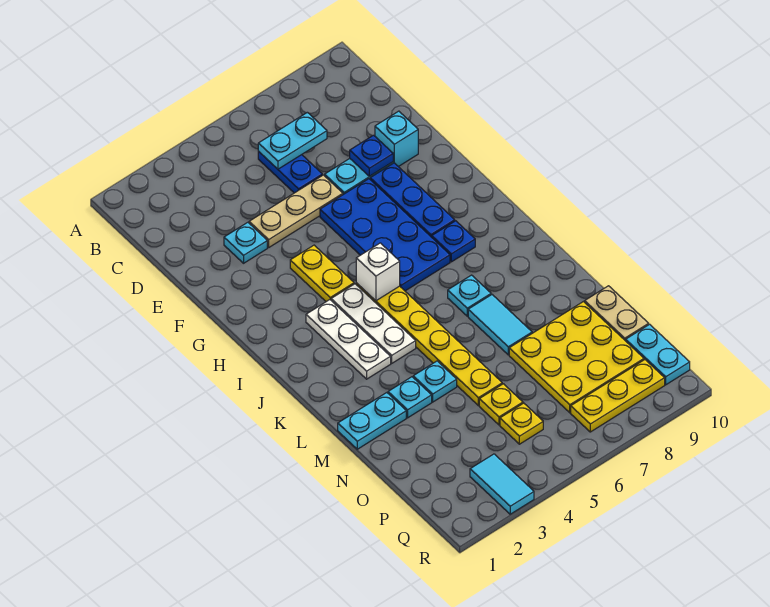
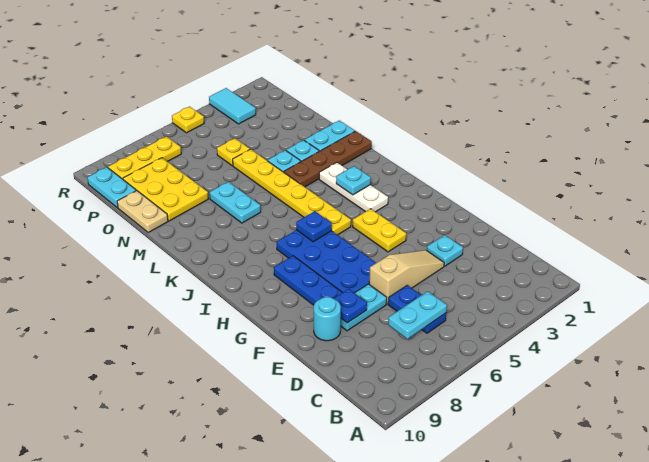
tan plate E4:E6 level 1 -> tan slope E4:E6 level 1 top 6
cyan brick E9 level 1 -> cyan round brick E9 level 1
white plate I4:K4 level 1 -> none
white brick I5 level 2 -> none
blue plate I8 level 1 -> blue plate I6 level 2
cyan plate K7 level 1 -> cyan plate J3 level 2
none -> brown plate L1:L4 level 1
cyan tile L7:M7 level 1 -> cyan plate L7:M7 level 1
yellow plate N7:P9 level 1 -> yellow plate N8:P9 level 1
yellow plate P5 level 1 -> yellow plate R5 level 1

